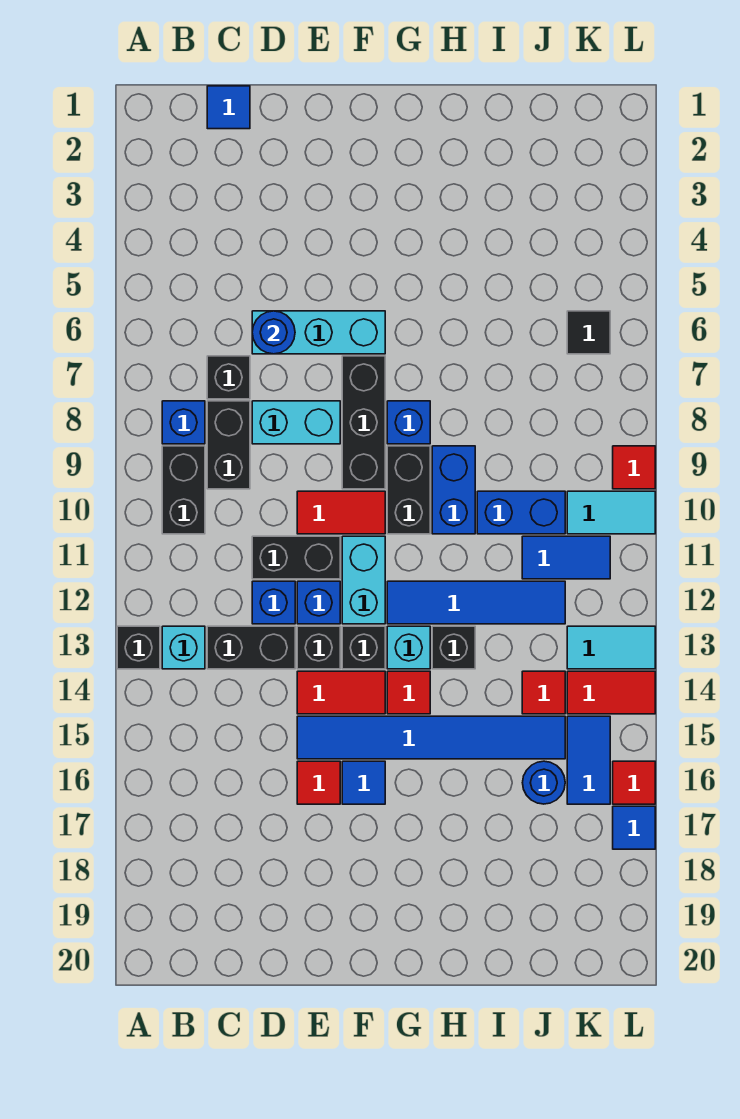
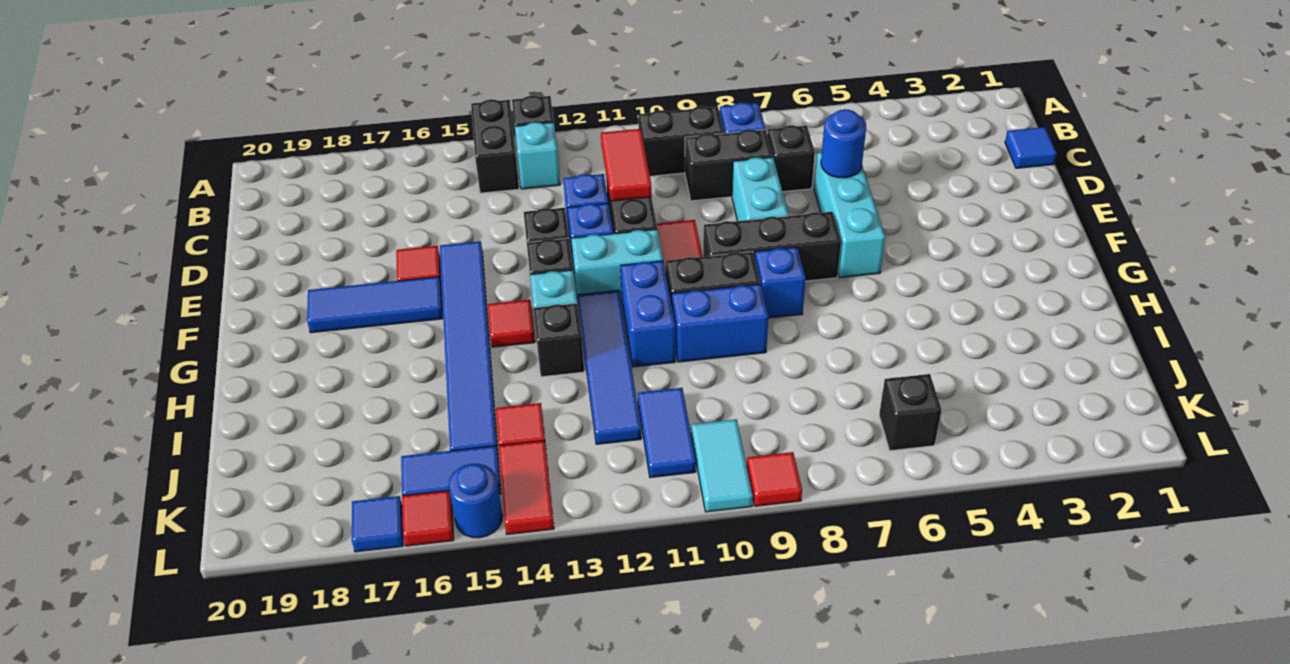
black brick C13:D13 level 1 -> black brick A14:B14 level 1
red tile E14:F14 level 1 -> red tile C11:D11 level 2
blue tile F16 level 1 -> blue tile F16:F18 level 1
blue brick I10:J10 level 1 -> blue brick G11:H11 level 1
blue round brick J16 level 1 -> blue round brick L15 level 1
black tile K6 level 1 -> black brick K6 level 1
cyan tile K13:L13 level 1 -> none

